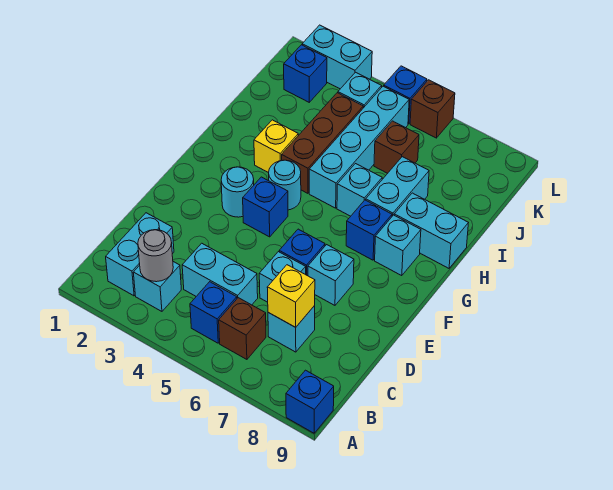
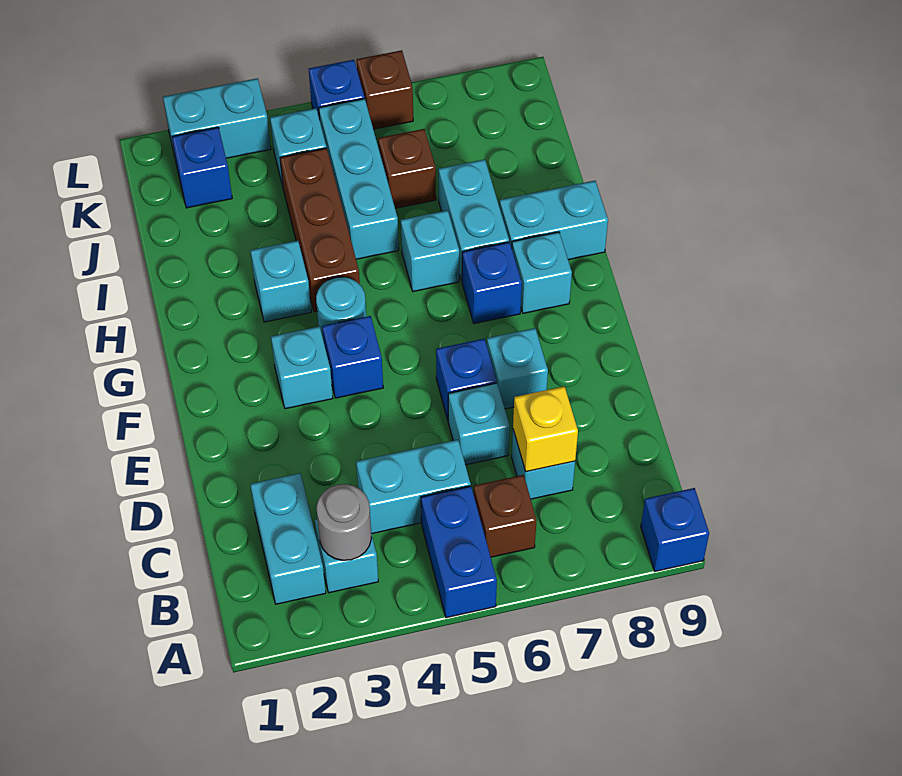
blue brick B5 level 1 -> blue brick A5:B5 level 1
cyan round brick F3 level 1 -> cyan brick F3 level 1
yellow brick H3 level 1 -> cyan brick H3 level 1
cyan brick H5:K5 level 1 -> cyan brick I5:K5 level 1

